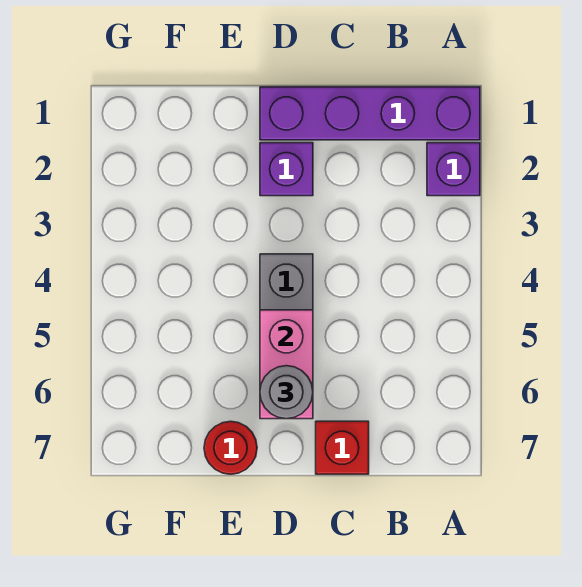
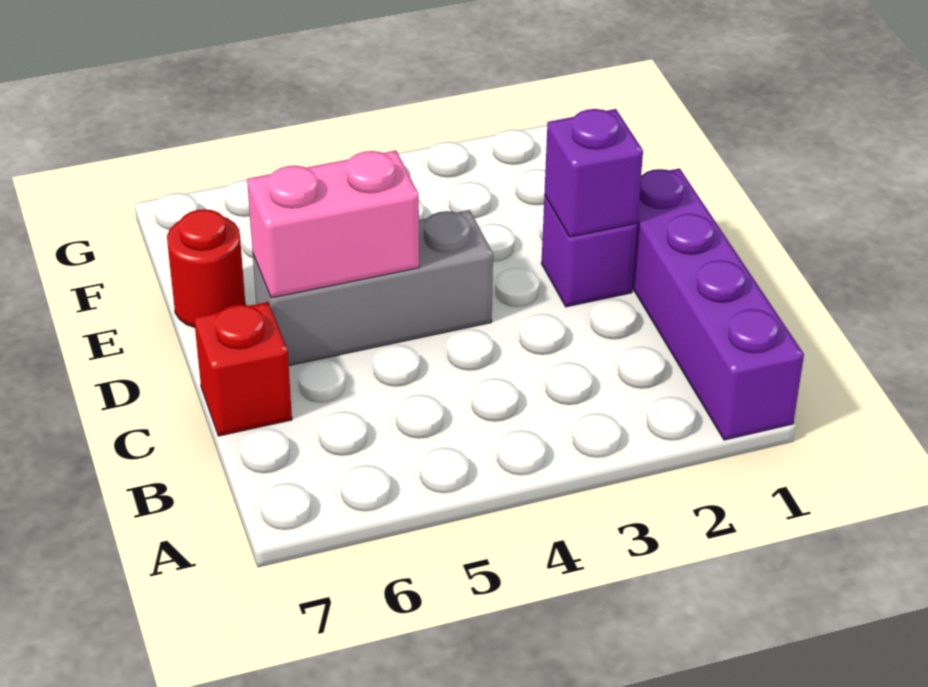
purple brick A2 level 1 -> purple brick D2 level 2
grey round brick D6 level 3 -> none

